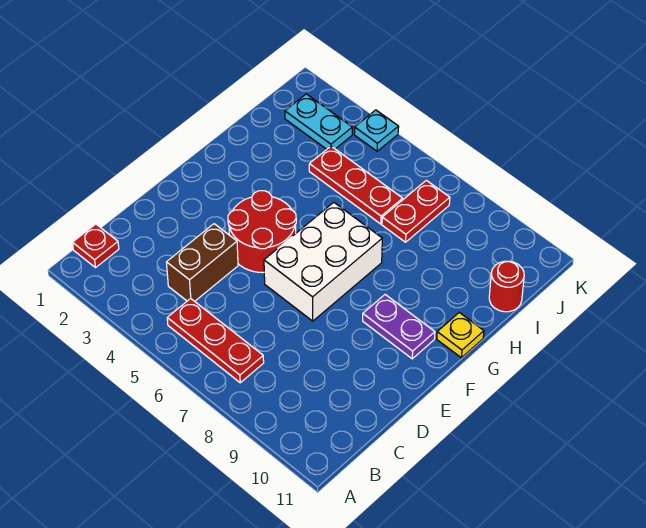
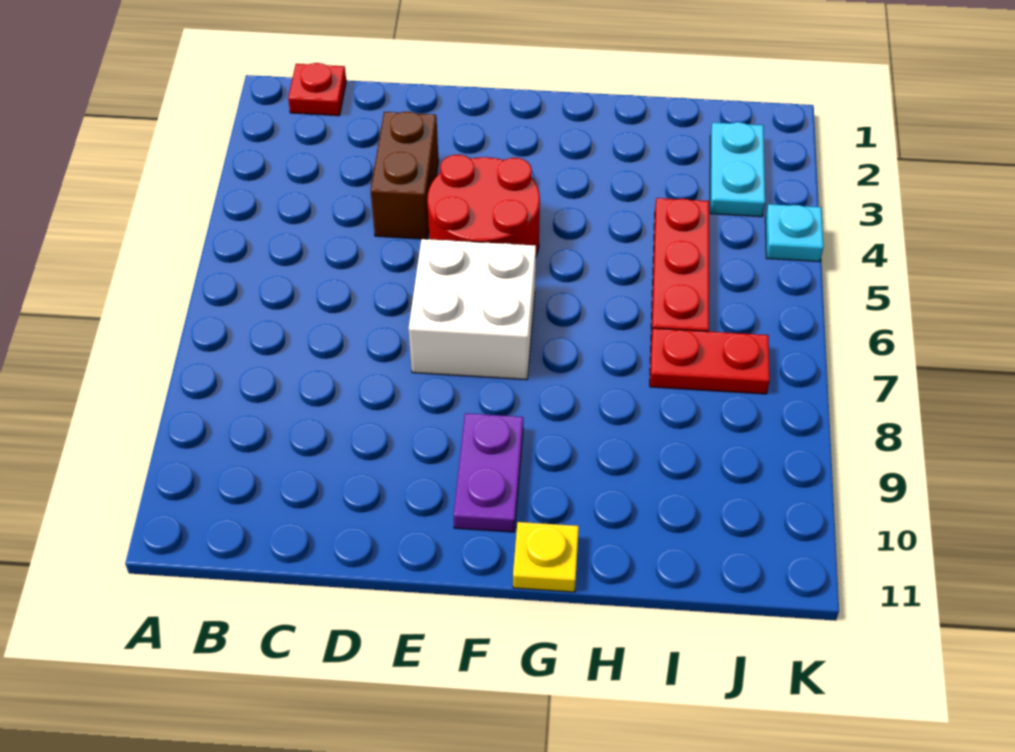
red plate B5:B7 level 1 -> none
brown brick C4:D4 level 1 -> brown brick D3:D4 level 1
white brick E6:G7 level 1 -> white brick E6:F7 level 1
red round brick I11 level 1 -> none

